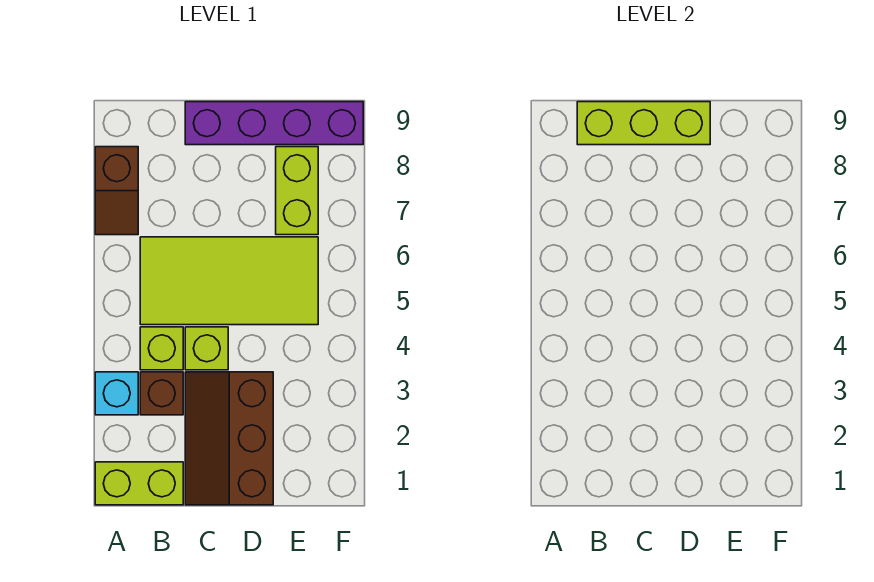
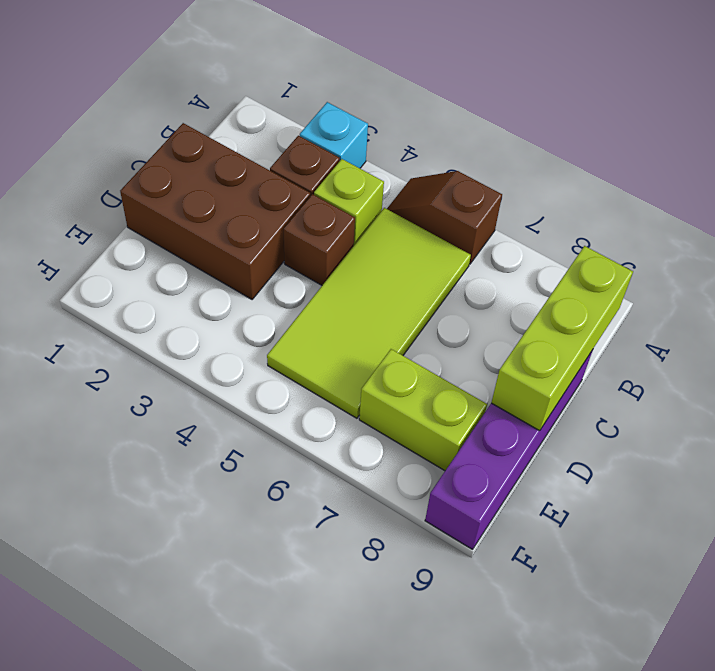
lime brick A1:B1 level 1 -> none
brown slope A7:A8 level 1 top 8 -> brown slope A5:A6 level 1 top 6
brown slope C1:D3 level 1 top D -> brown brick C1:D3 level 1
lime brick C4 level 1 -> brown brick C4 level 1

